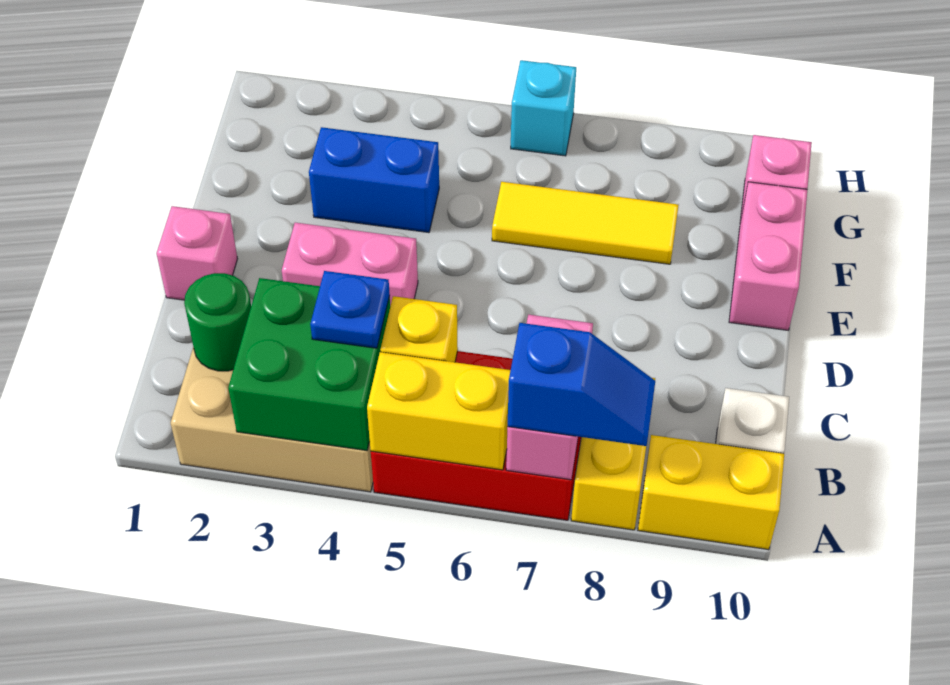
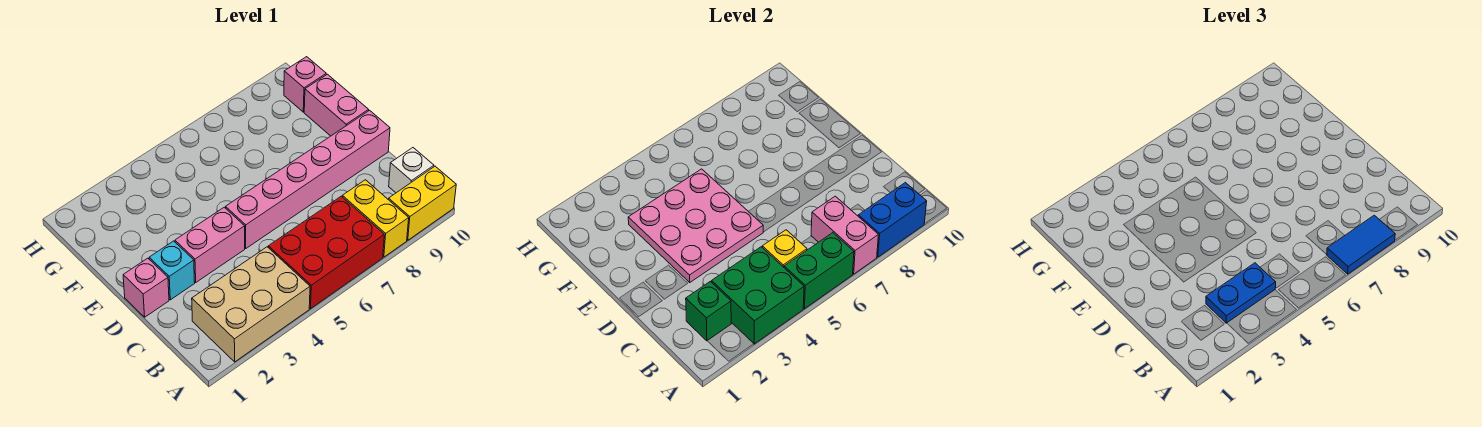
yellow brick A5:A6 level 2 -> green brick A5:A6 level 2
blue slope A7:A8 level 3 top 7 -> blue tile A7:A8 level 3
green round brick B2 level 2 -> green brick B2 level 2
blue plate B4 level 3 -> blue plate B3:B4 level 3
none -> pink plate D3:F5 level 2
none -> pink brick D5:D10 level 1
blue brick F3:F4 level 1 -> blue brick A8:A9 level 2
yellow tile F6:F8 level 1 -> none
cyan brick H6 level 1 -> cyan brick D2 level 1

